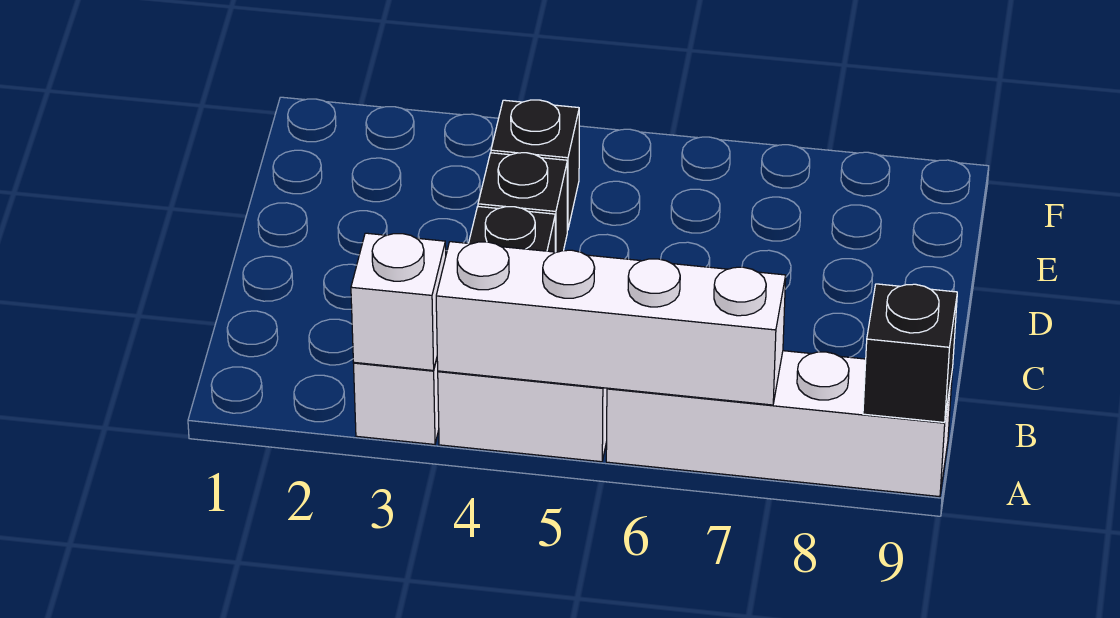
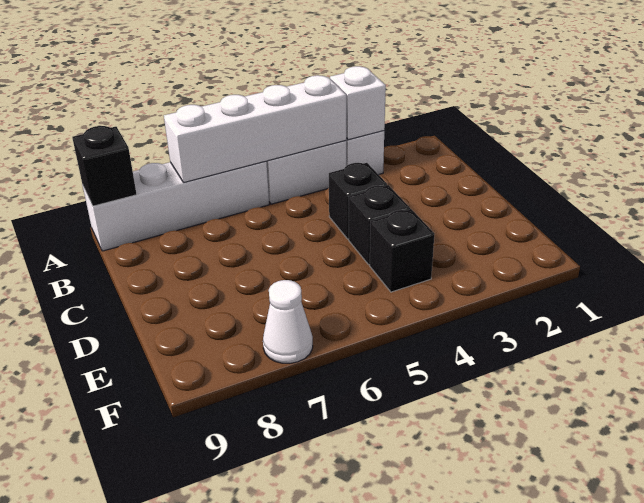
none -> white cone F7 level 1

